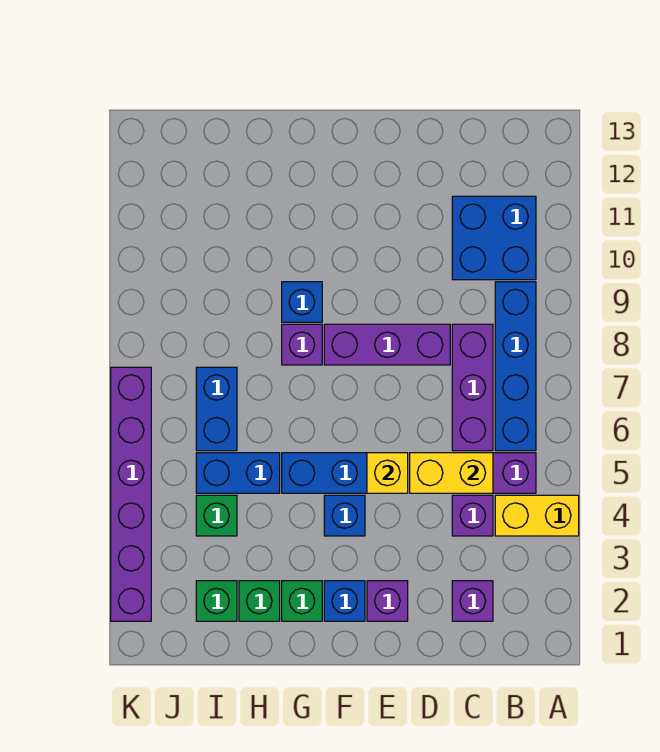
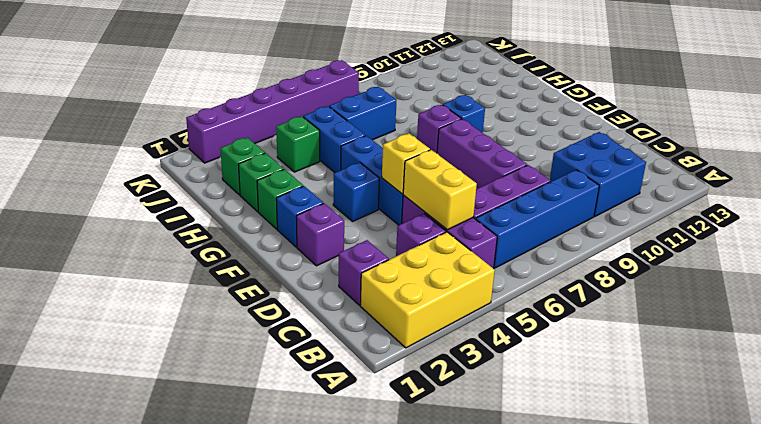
yellow brick A4:B4 level 1 -> yellow brick A2:B4 level 1

